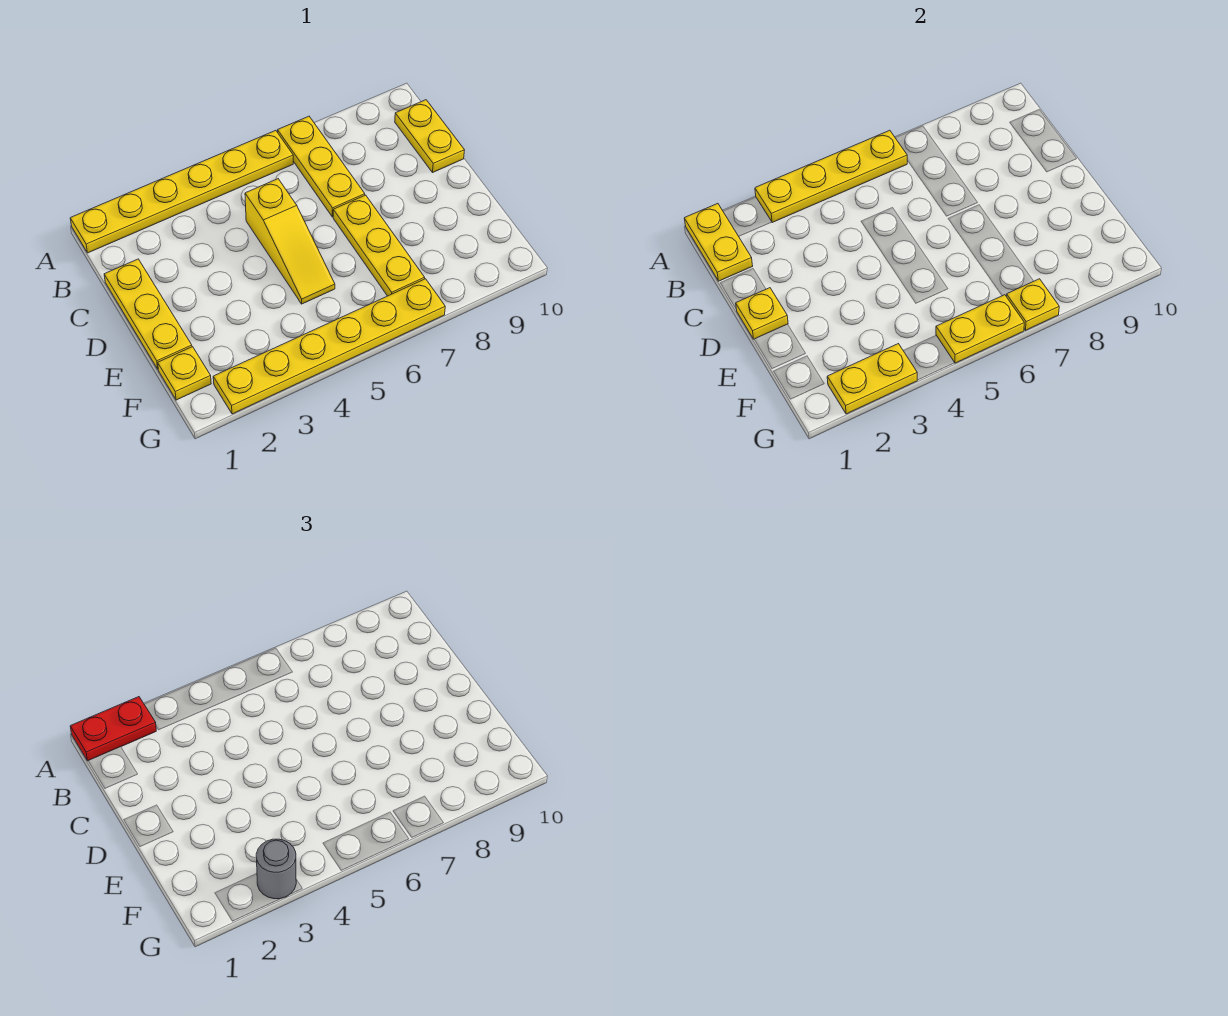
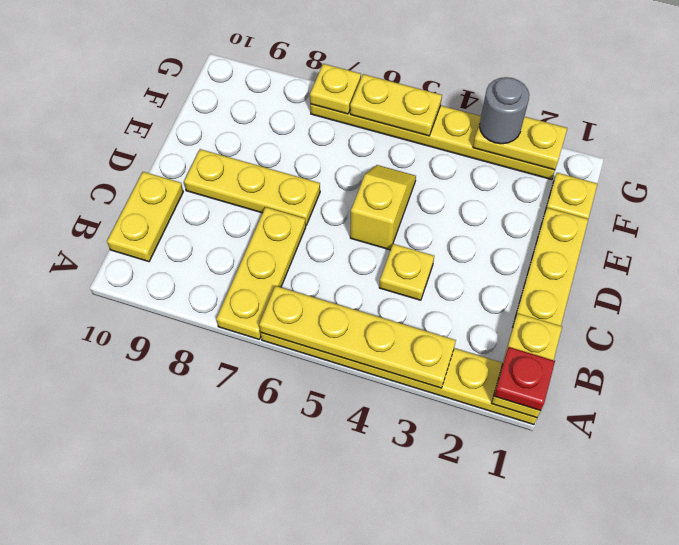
red plate A1:A2 level 3 -> red plate A1 level 3
yellow slope C5:E5 level 1 top C -> yellow slope D5:E5 level 1 top D
yellow plate D1 level 2 -> yellow plate C4 level 1
yellow plate D7:F7 level 1 -> yellow plate D7:D9 level 1

